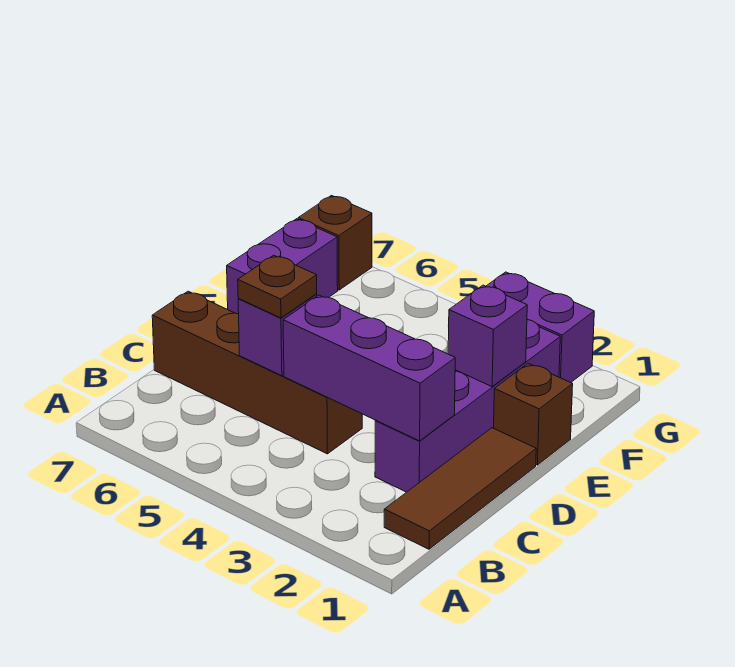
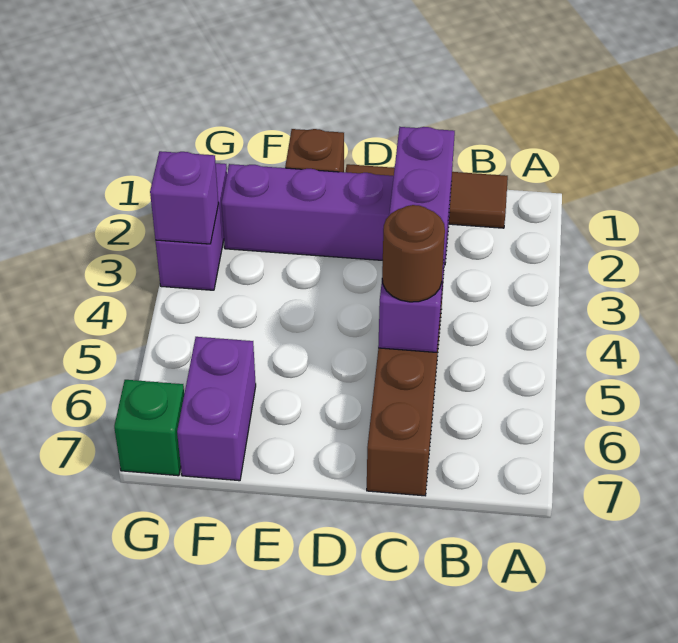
brown plate C5 level 3 -> brown round brick C5 level 3
purple brick E2 level 2 -> purple brick G3 level 2
purple brick E7:F7 level 1 -> purple brick F6:F7 level 1
brown brick G7 level 1 -> green brick G7 level 1

